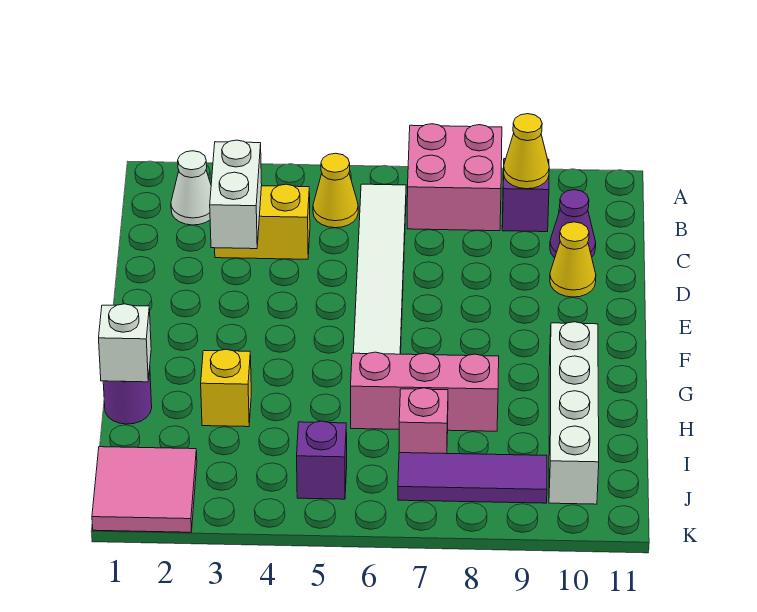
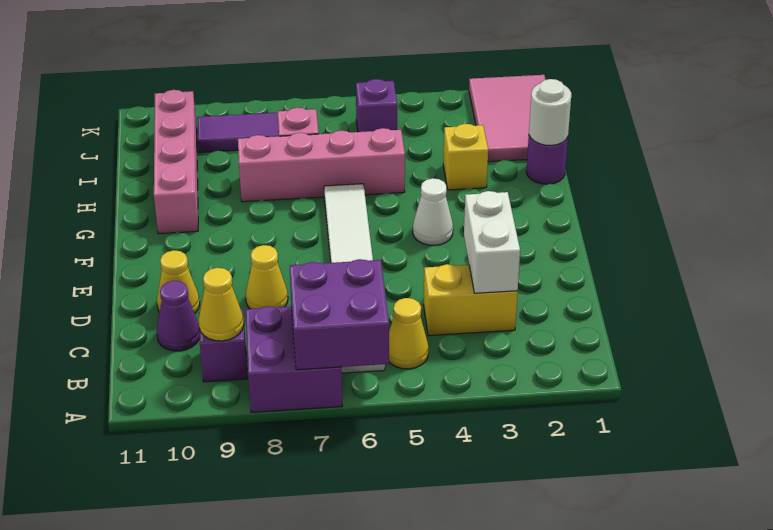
none -> purple brick A6:B7 level 2
pink brick A7:B8 level 1 -> purple brick A7:B8 level 1
white cone B2 level 1 -> white cone F4 level 1
none -> yellow cone D8 level 1
white brick G10:J10 level 1 -> pink brick G10:J10 level 1
white brick H1 level 2 -> white round brick H1 level 2
pink brick H6:H8 level 1 -> pink brick H5:H8 level 1
pink tile J1:K2 level 1 -> pink tile I1:K2 level 1

